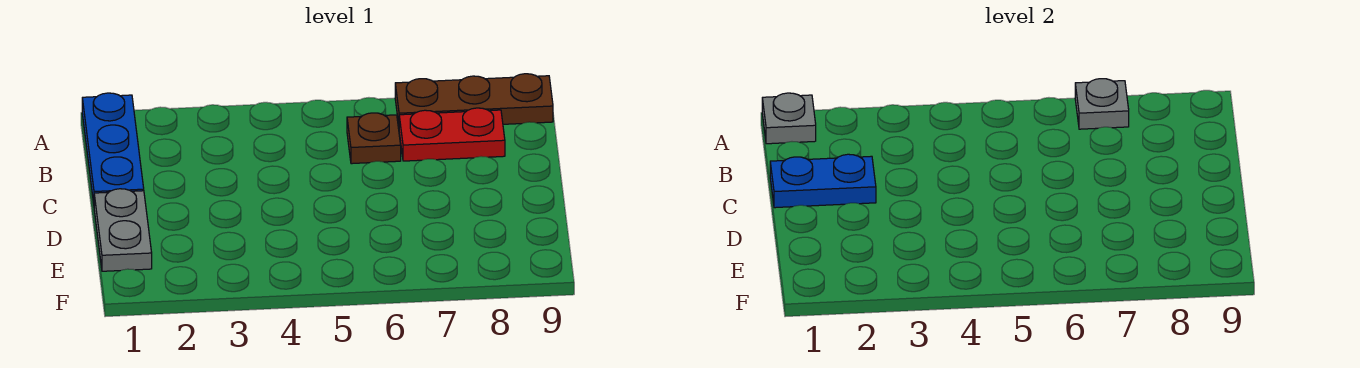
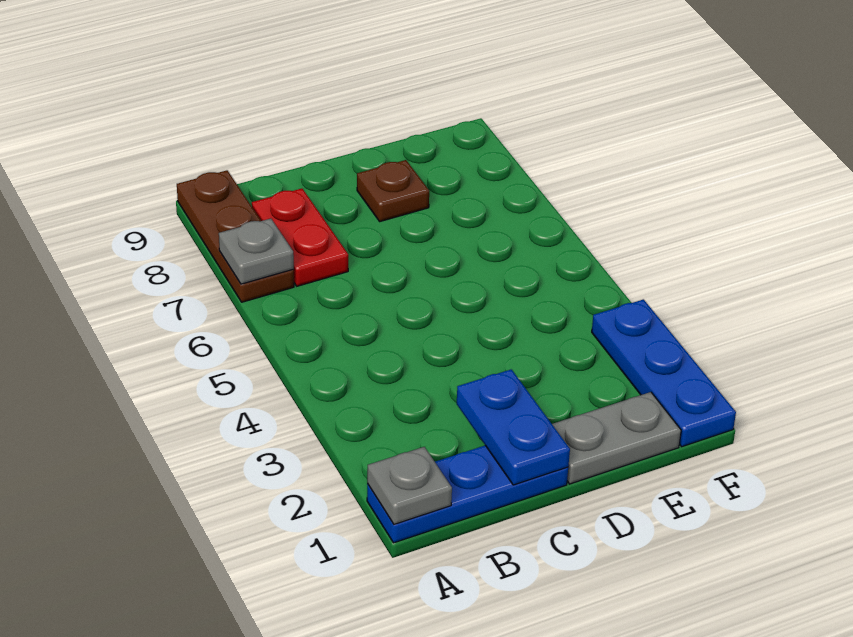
brown plate B6 level 1 -> brown plate D8 level 1
none -> blue plate F1:F3 level 1

